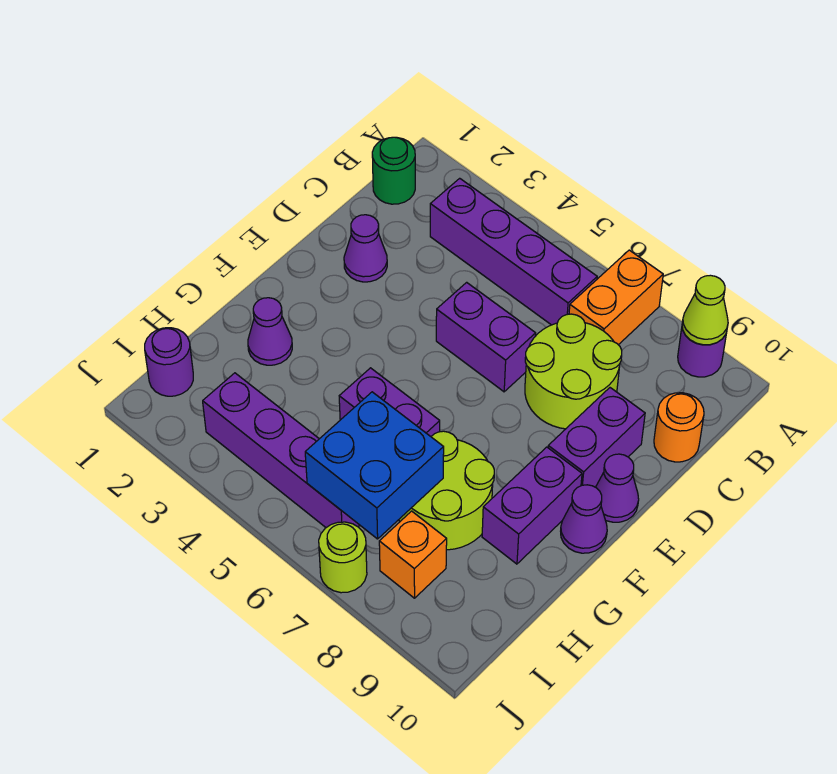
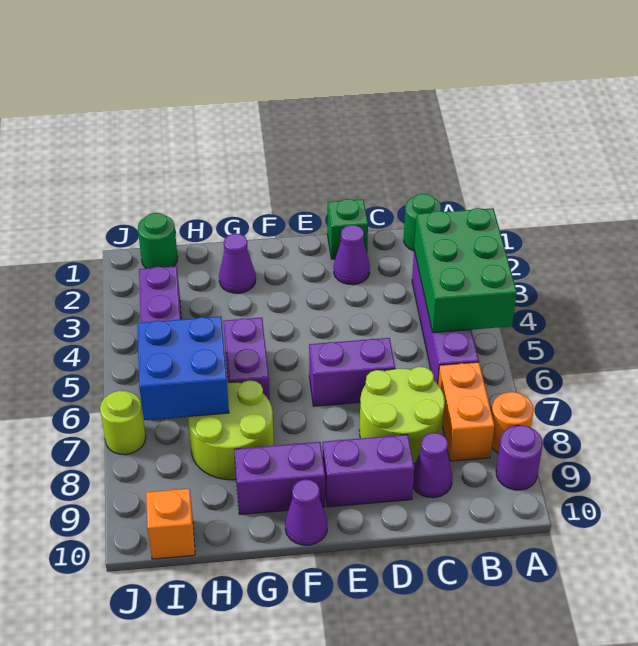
none -> green brick A3:B5 level 2
orange brick A7:B7 level 1 -> orange brick B7:B8 level 1
lime cone A9 level 2 -> none
orange round brick C10 level 1 -> orange round brick A8 level 1
none -> green brick D1 level 1
purple brick D5:D6 level 1 -> purple brick D6:E6 level 1
purple cone E10 level 1 -> purple cone C9 level 1
purple round brick I1 level 1 -> green round brick I1 level 1
orange brick I8 level 1 -> orange brick I10 level 1

